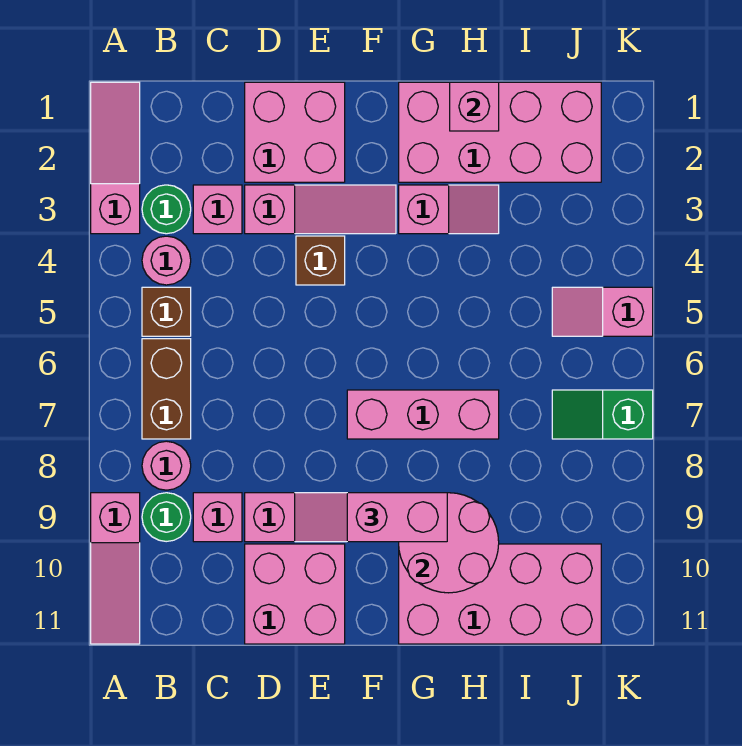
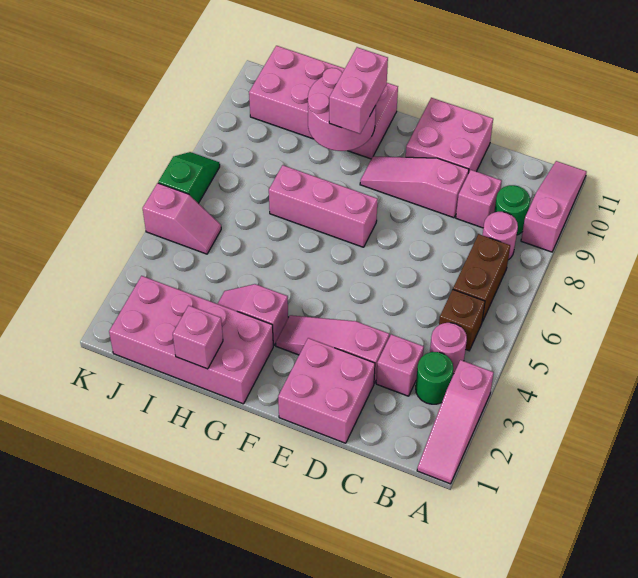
brown brick E4 level 1 -> none
pink brick F9:G9 level 3 -> pink brick G9:G10 level 3
green slope J7:K7 level 1 top K -> green slope K6:K7 level 1 top 6

